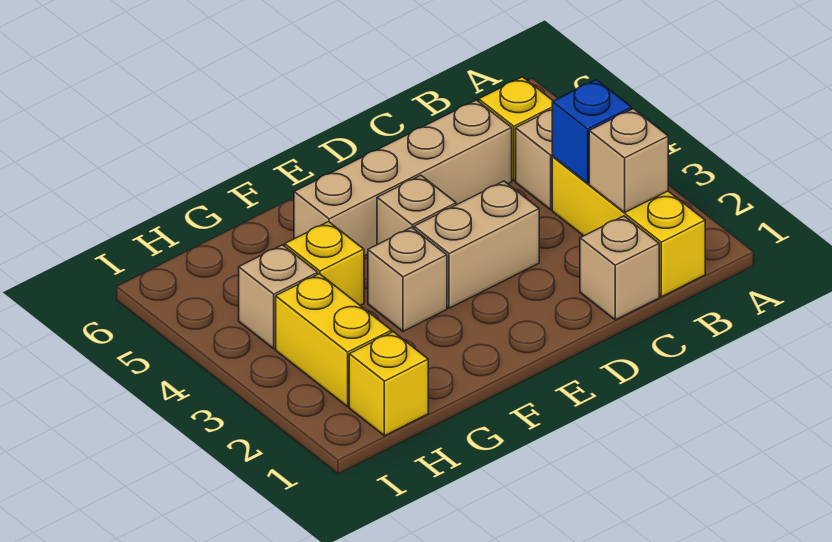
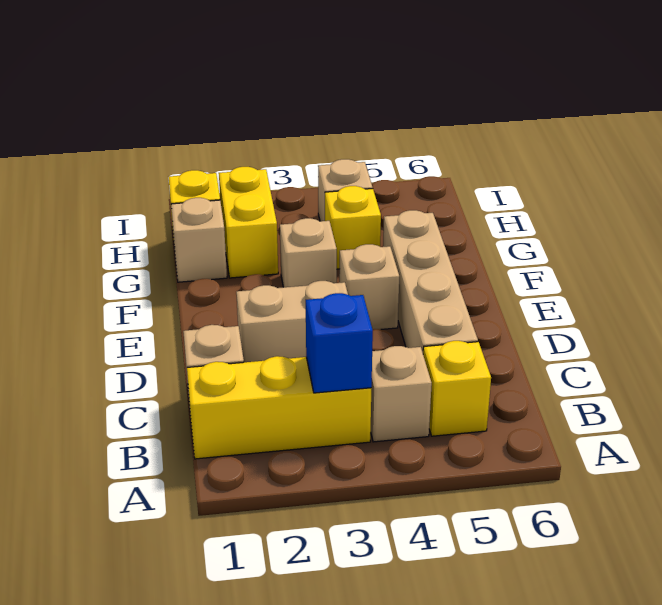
tan brick B2 level 2 -> tan brick G1 level 1
tan brick D3:E3 level 1 -> tan brick D2:D3 level 1
yellow brick H2:H3 level 1 -> yellow brick G2:H2 level 1

